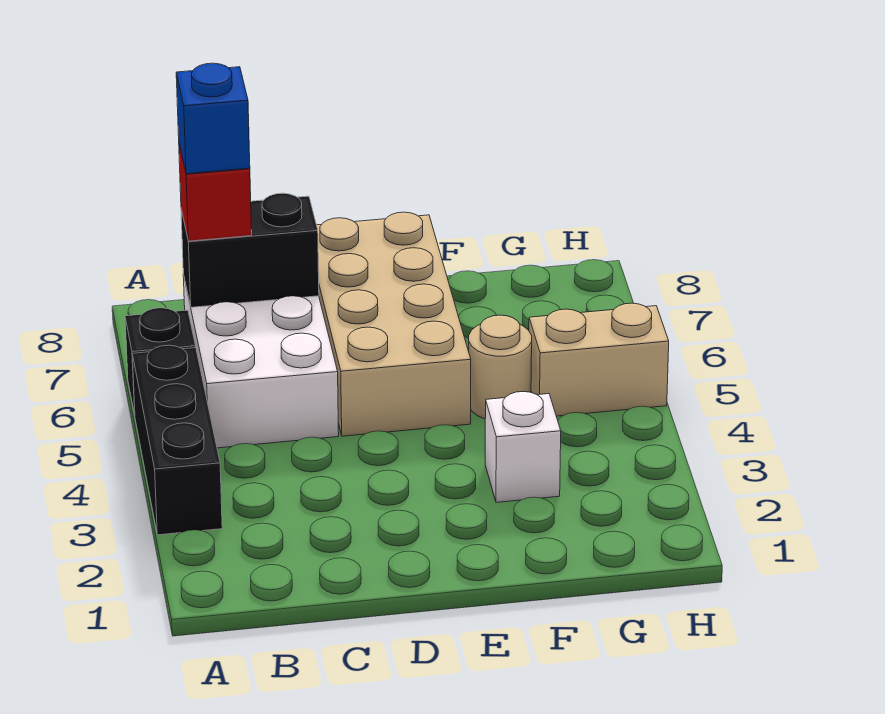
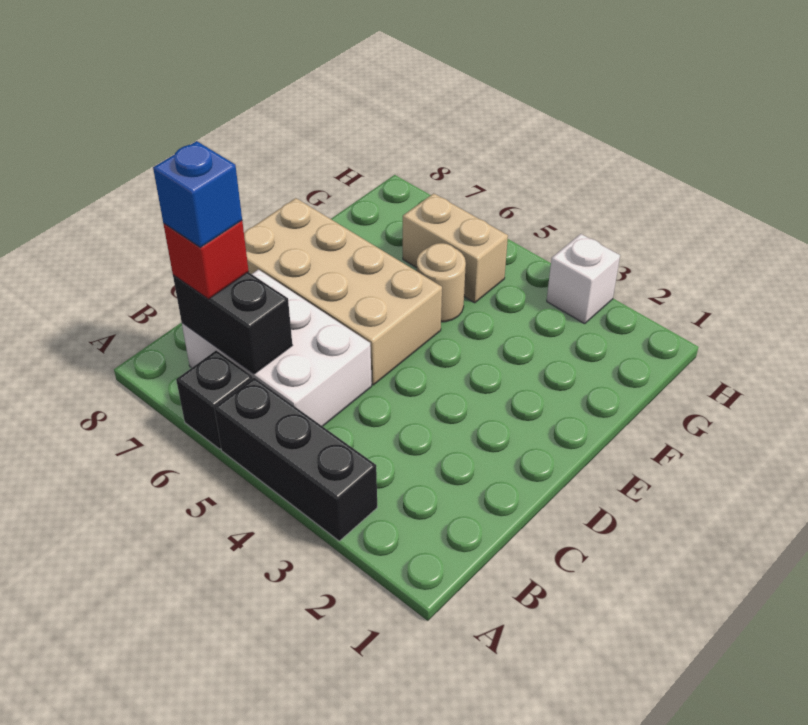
black brick B7:C7 level 2 -> black brick B6:B7 level 2
white brick F3 level 1 -> white brick H3 level 1
tan brick G5:H5 level 1 -> tan brick G5:G6 level 1

